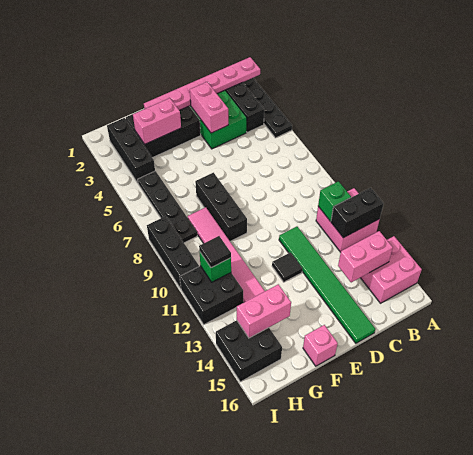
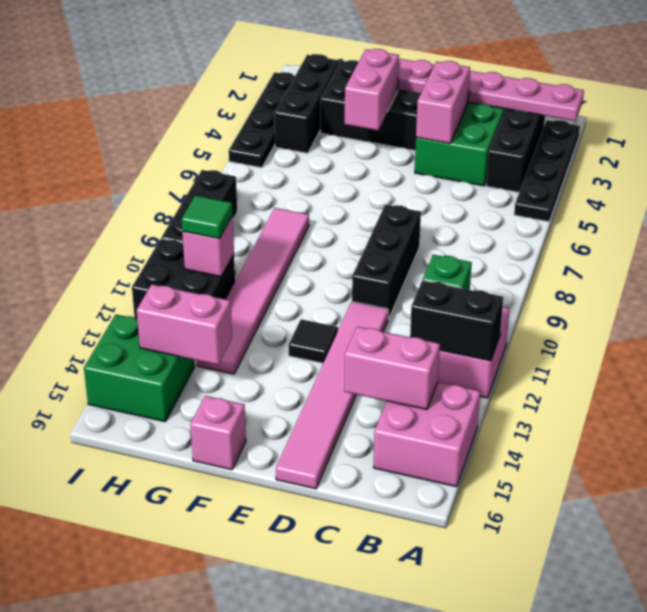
green tile D11:D16 level 1 -> pink tile D11:D16 level 1
pink brick F3:G3 level 2 -> pink brick F3:F4 level 2
black brick F7:F9 level 1 -> black brick D8:D10 level 1
black plate H5:H8 level 1 -> black plate I2:I5 level 1
green brick H11 level 2 -> pink brick H11 level 2
black tile H11 level 3 -> green tile H11 level 3
black brick H14:I15 level 1 -> green brick H14:I15 level 1

